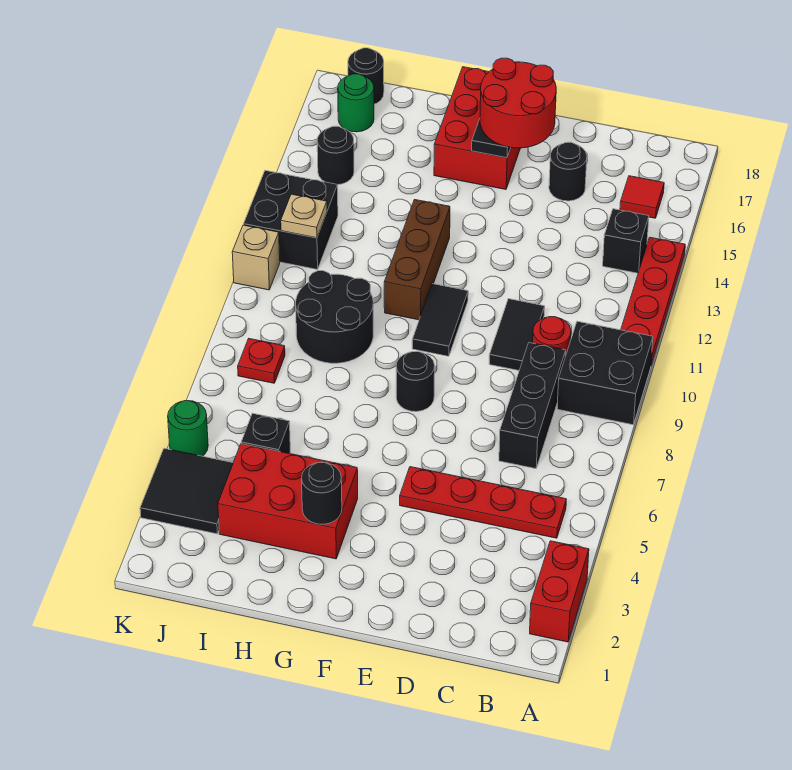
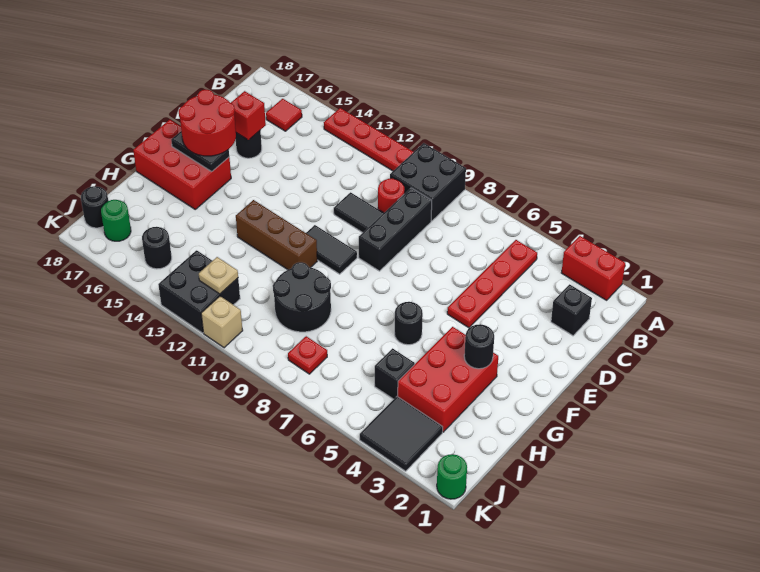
black brick B14 level 1 -> black brick C2 level 1
black brick C7:C9 level 1 -> black brick C9:E9 level 1
none -> red brick D16 level 2
black round brick F8 level 1 -> black round brick G6 level 1
green round brick K5 level 1 -> green round brick K1 level 1

